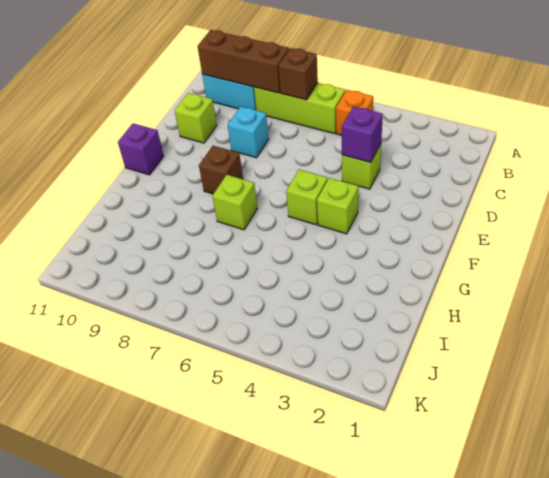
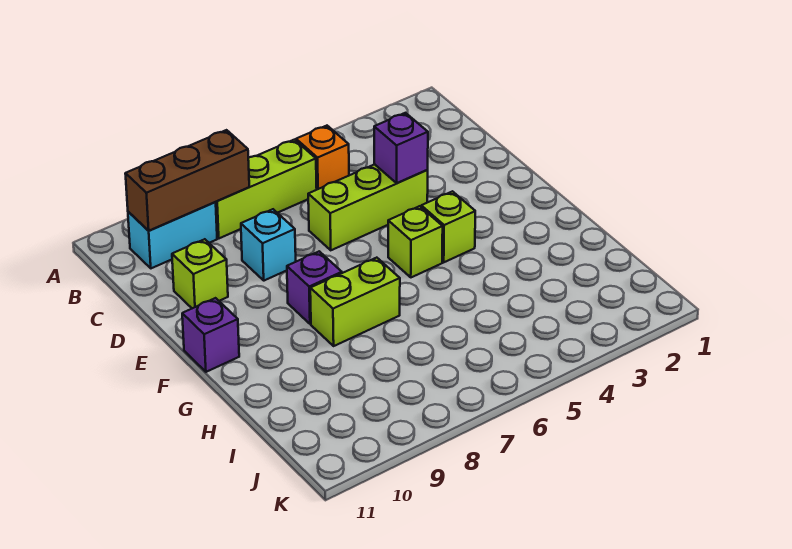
brown brick B7 level 2 -> none
lime brick D4 level 1 -> lime brick D4:D6 level 1
brown brick F8 level 1 -> purple brick F8 level 1
lime brick G7 level 1 -> lime brick G7:G8 level 1

